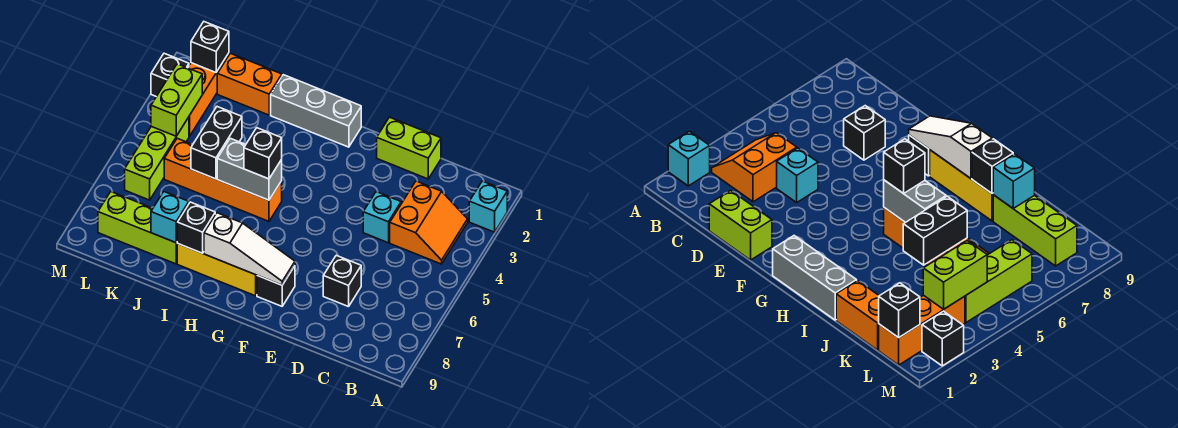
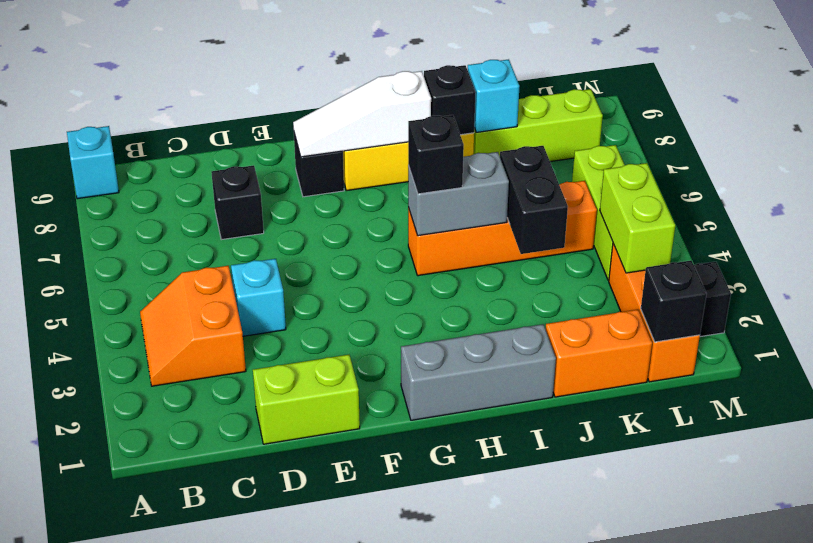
cyan brick A2 level 1 -> cyan brick A9 level 1

